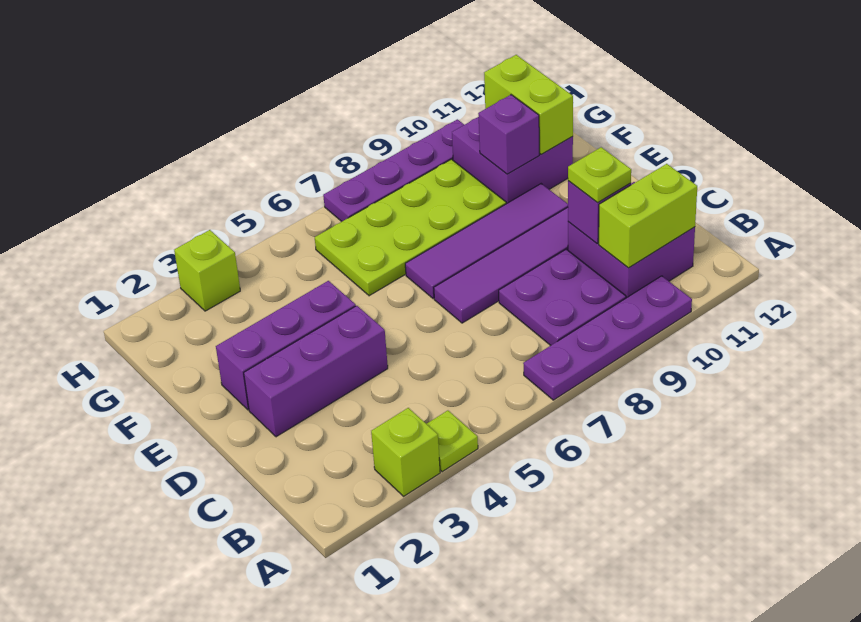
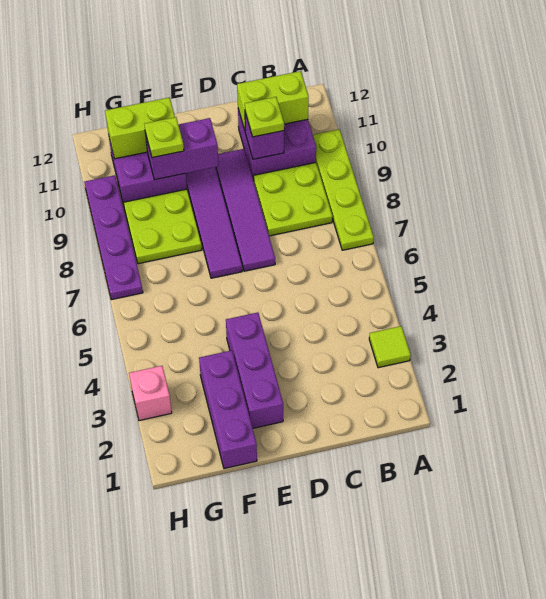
lime brick A3 level 1 -> lime tile A3 level 1
lime plate A4 level 1 -> lime plate F10 level 3
purple plate A7:A10 level 1 -> lime plate A7:A10 level 1
purple plate B8:C9 level 1 -> lime plate B8:C9 level 1
lime brick B10:B11 level 2 -> lime brick B11:C11 level 2
purple brick D2:D4 level 1 -> purple brick F1:F3 level 1
lime plate F6:G9 level 1 -> lime plate F8:G9 level 1
purple brick F10 level 2 -> purple brick E10:F10 level 2
lime brick H3 level 1 -> pink brick H3 level 1

